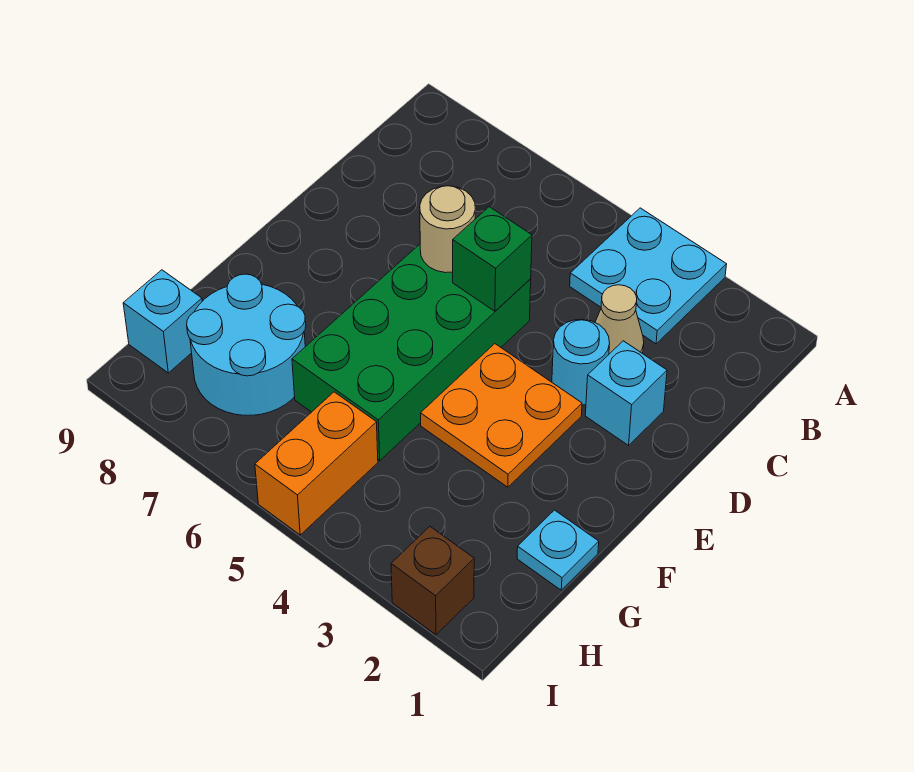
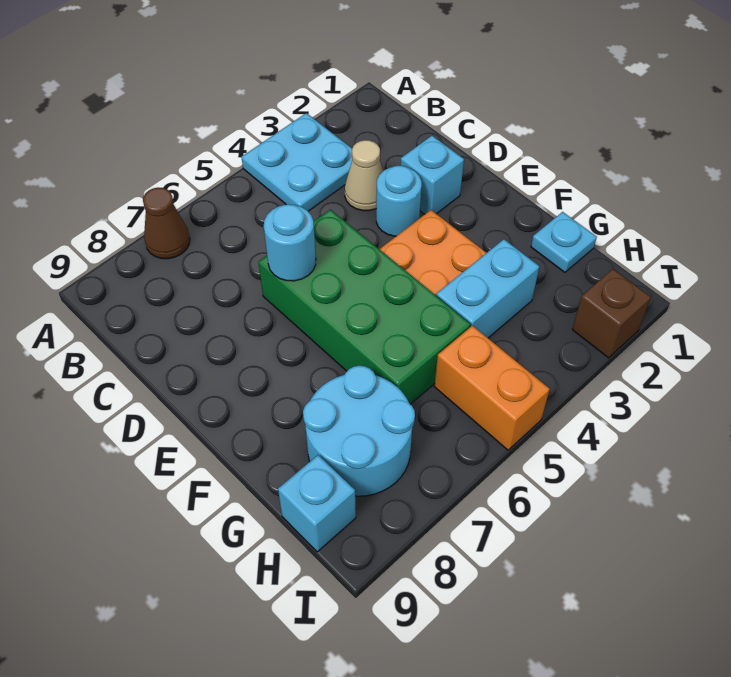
none -> brown cone A7 level 1
green brick D5 level 2 -> none
tan round brick D6 level 2 -> cyan round brick D6 level 2
none -> cyan brick G3:G4 level 1

